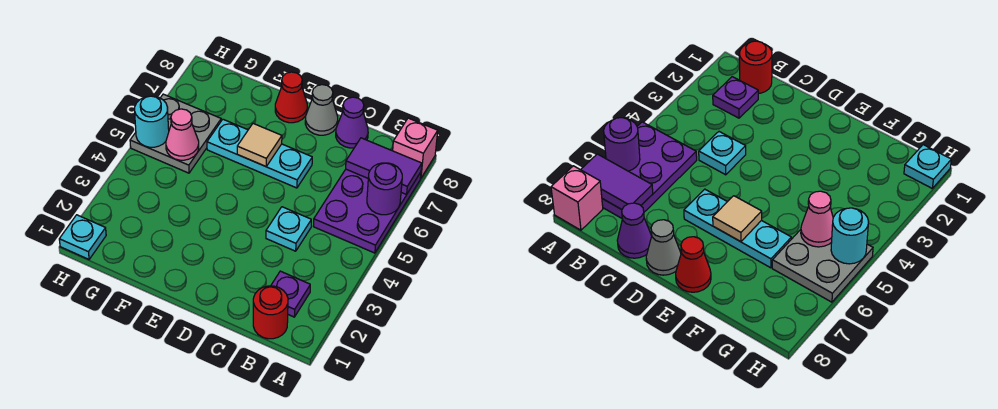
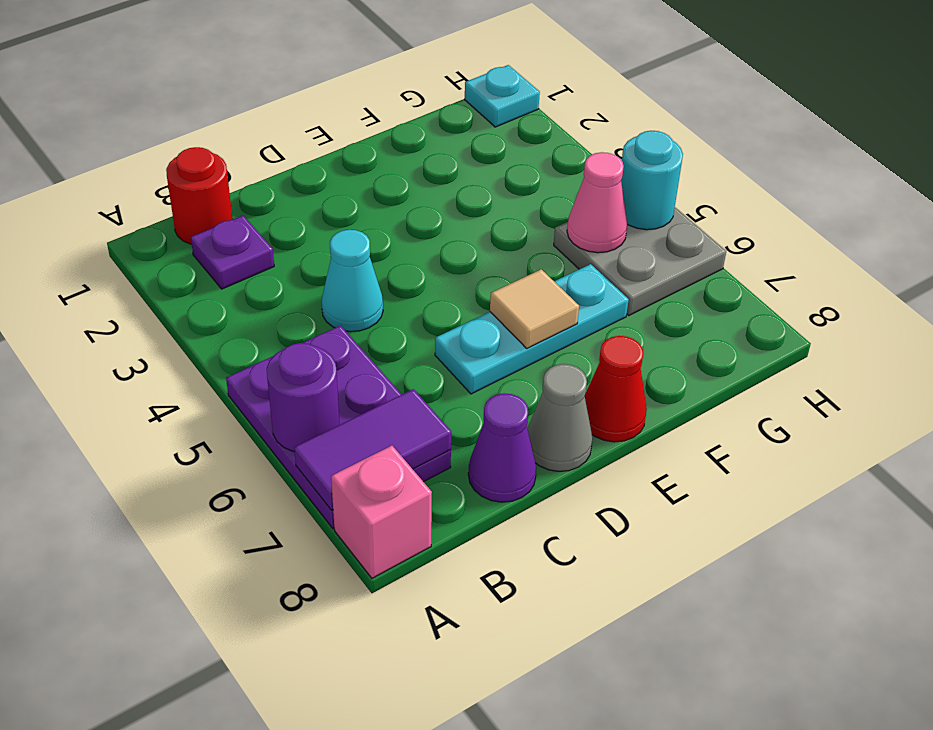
cyan plate C4 level 1 -> cyan cone C4 level 1

